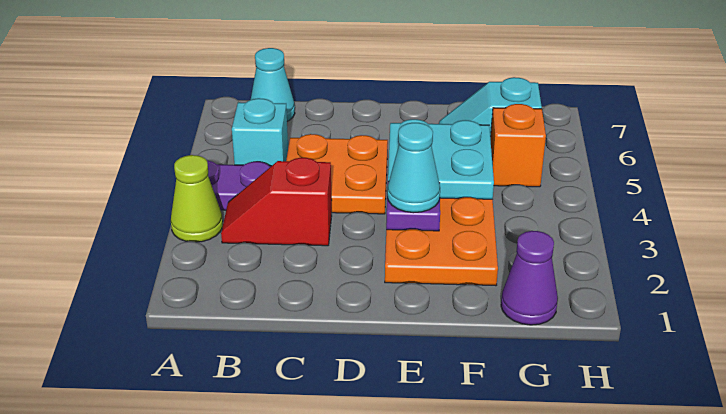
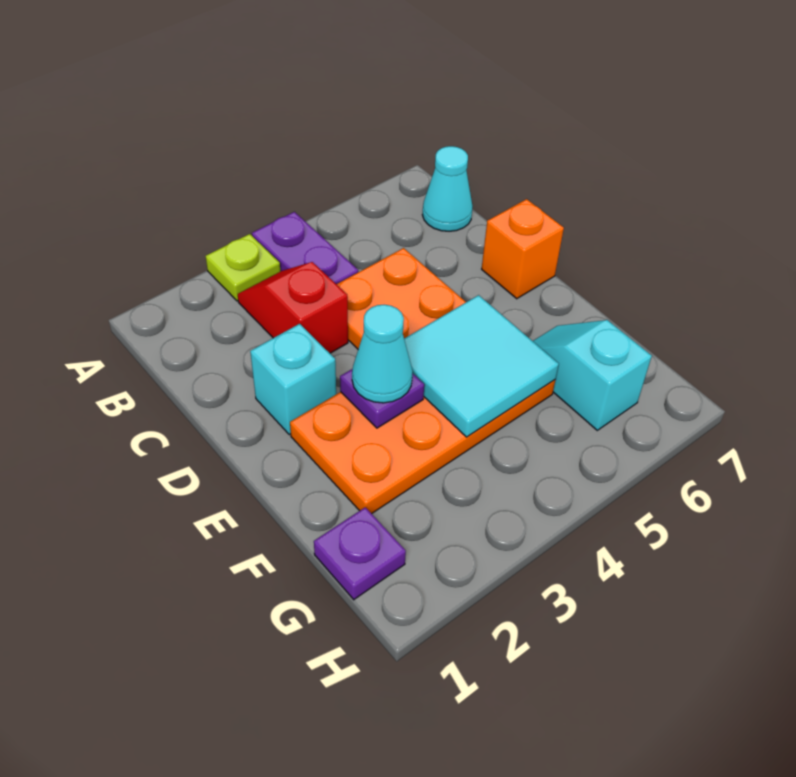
lime cone A3 level 1 -> lime plate A3 level 1
cyan brick B5 level 1 -> cyan brick D2 level 1
cyan plate E4:F5 level 2 -> cyan tile E4:F5 level 2
purple cone G1 level 1 -> purple plate G1 level 1
orange brick G5 level 1 -> orange brick D7 level 1

